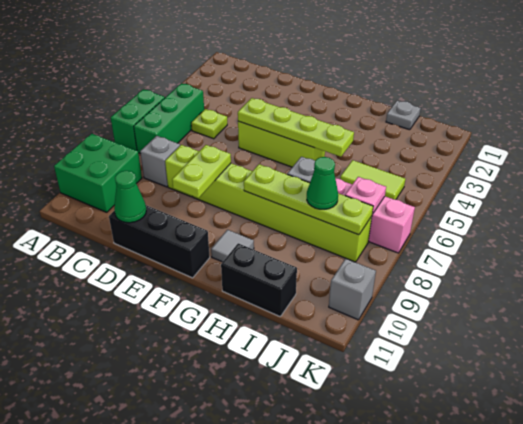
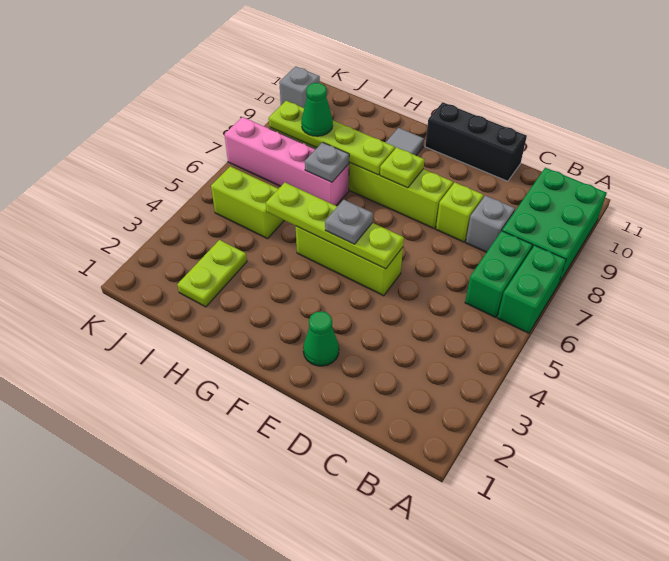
green brick A9:B10 level 1 -> green brick A8:B10 level 1
green brick B5:B7 level 1 -> green brick B6:B7 level 1
lime plate C5 level 1 -> lime plate F8 level 2
green cone D11 level 2 -> green cone E2 level 1
lime plate E8:E9 level 2 -> lime plate I2:I3 level 1
black brick H11:I11 level 1 -> none
grey plate I1 level 1 -> grey plate F5 level 3
lime tile I5:J5 level 1 -> lime brick I5:J5 level 1
pink plate J7 level 2 -> none

